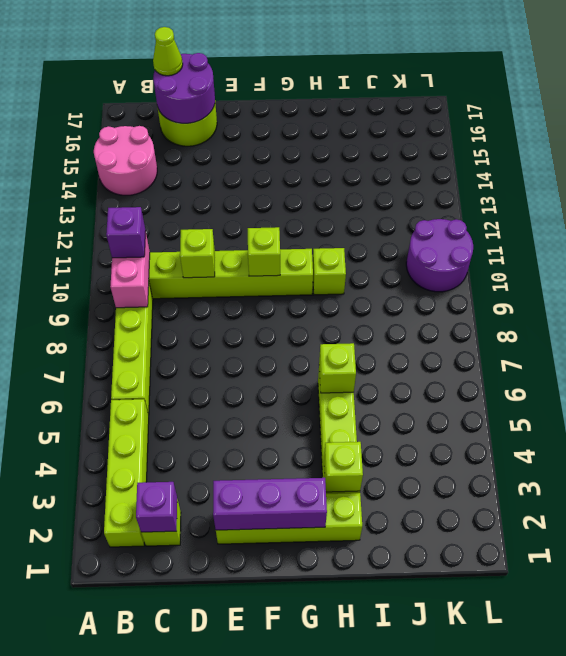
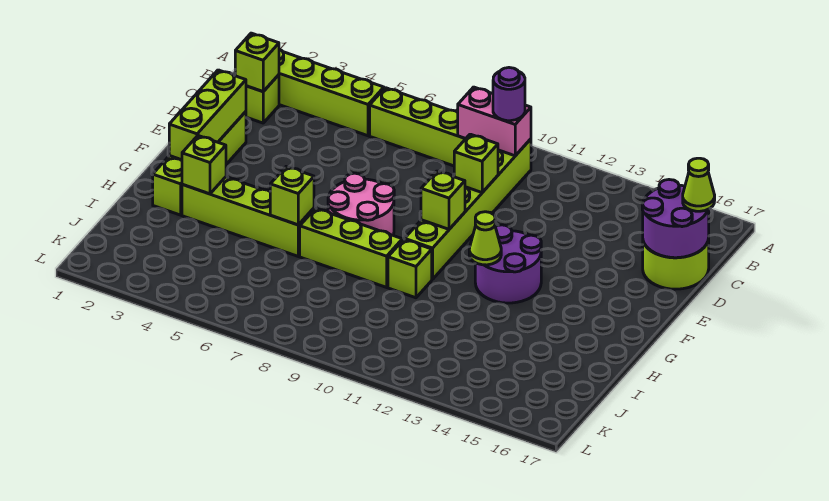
pink round brick A14:B15 level 1 -> pink round brick F7:G8 level 1
purple brick B10 level 3 -> purple round brick B10 level 3
purple brick C2 level 2 -> lime brick C2 level 2
purple brick E2:G2 level 2 -> lime brick E2:G2 level 2
none -> lime cone G12 level 2
none -> lime brick H7:H9 level 1
purple round brick K10:L11 level 1 -> purple round brick F12:G13 level 1

